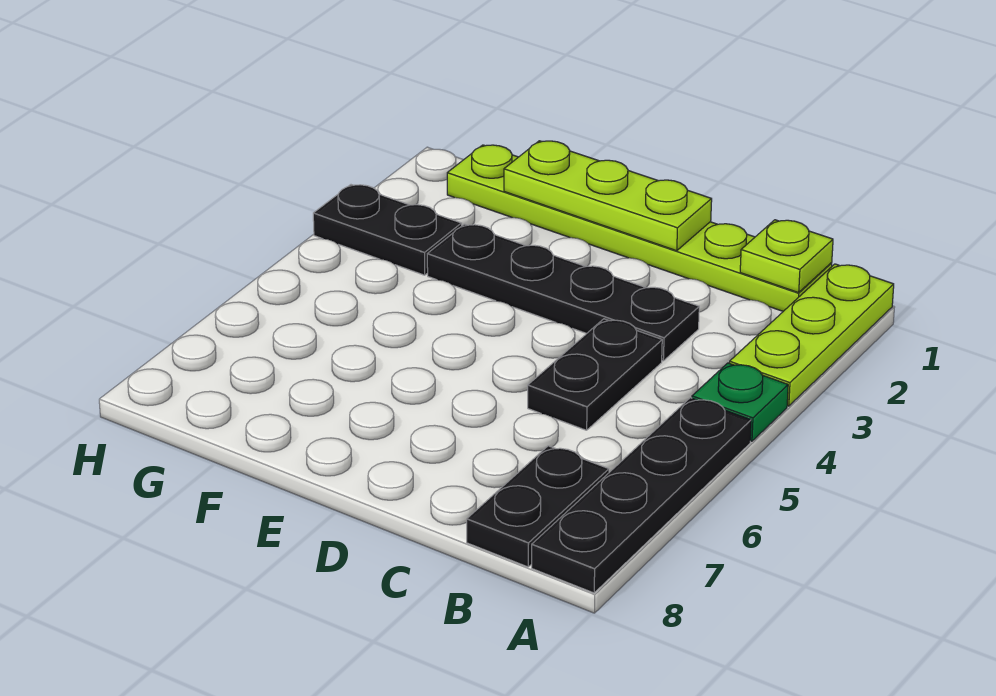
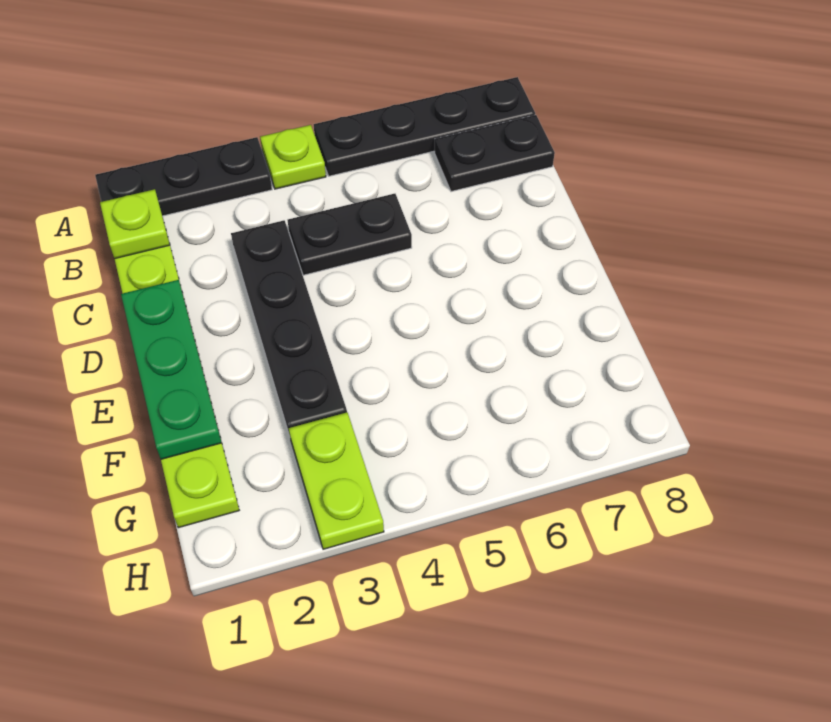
lime plate A1:A3 level 1 -> black plate A1:A3 level 1
green plate A4 level 1 -> lime plate A4 level 1
lime plate D1:F1 level 2 -> green plate D1:F1 level 2
black plate G3:H3 level 1 -> lime plate G3:H3 level 1

